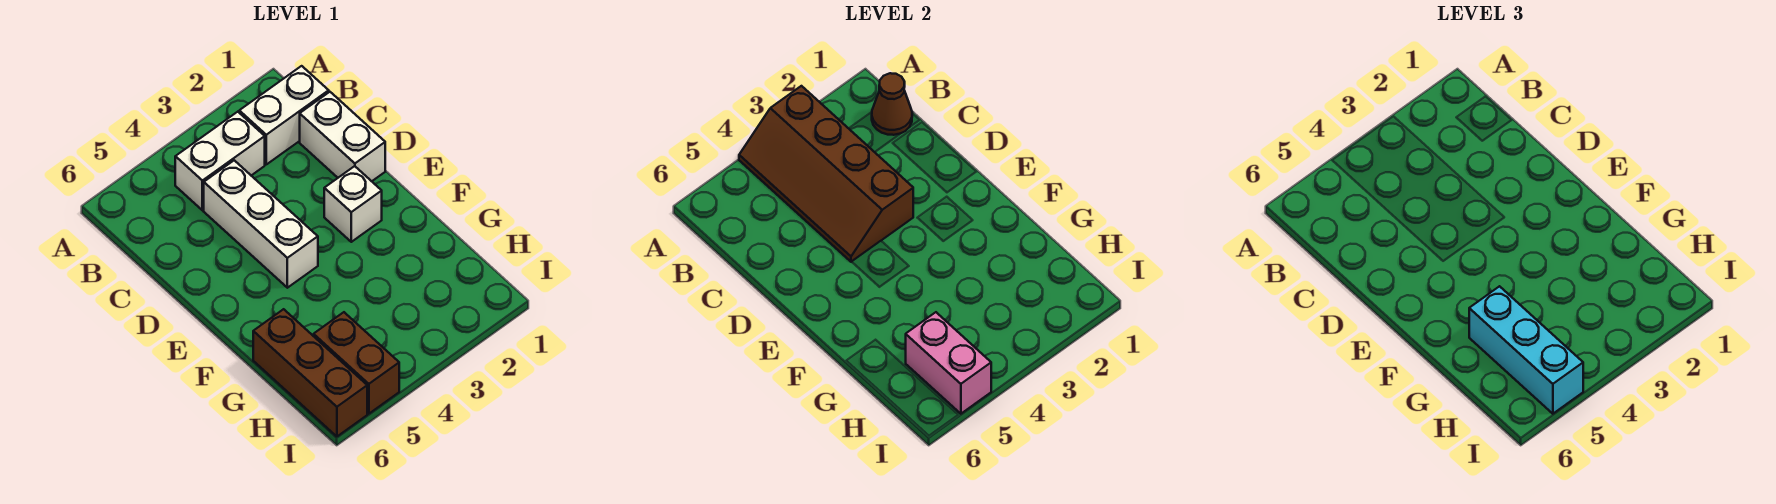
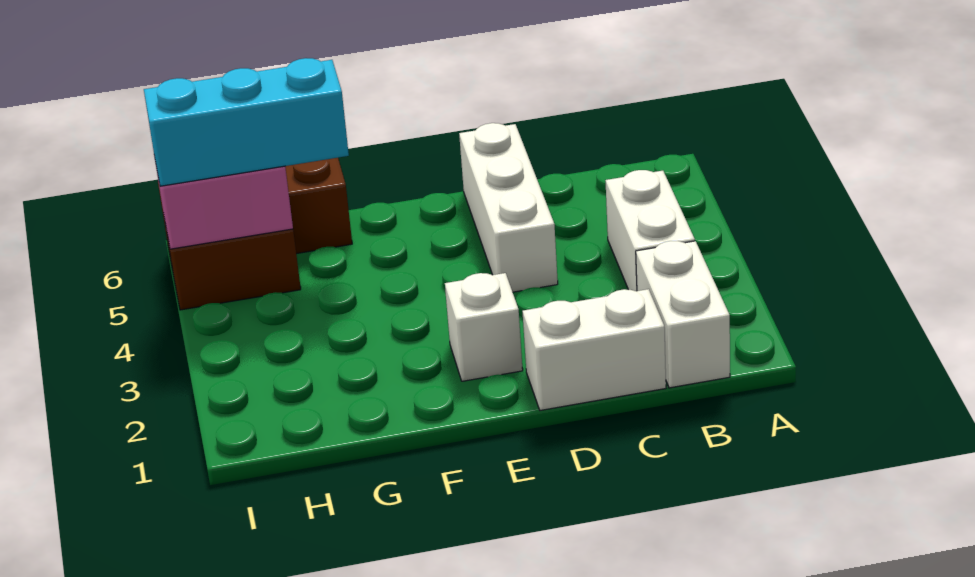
brown slope A3:D4 level 2 top 3 -> none
brown cone B1 level 2 -> none
white brick C4:E4 level 1 -> white brick D4:D6 level 1

